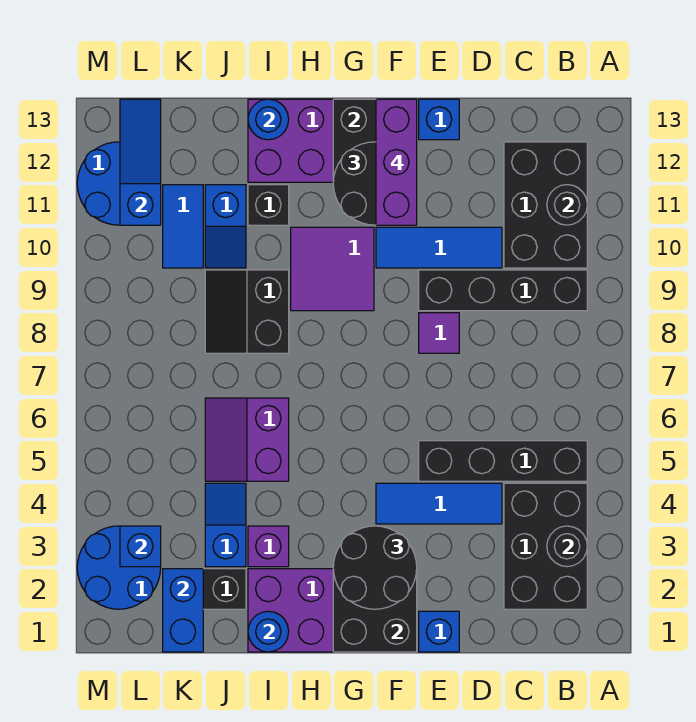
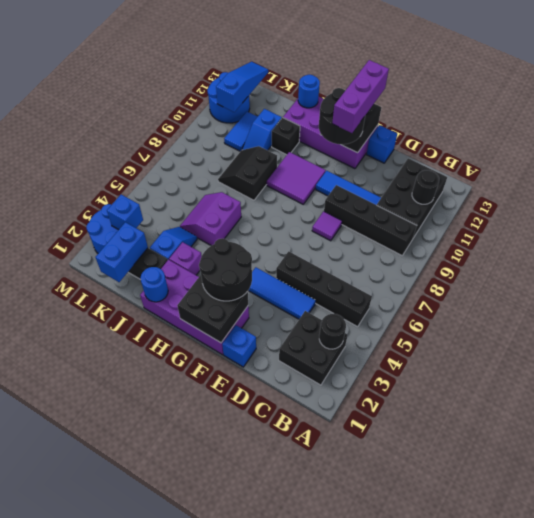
black brick B2:C4 level 1 -> black brick B2:C3 level 1

